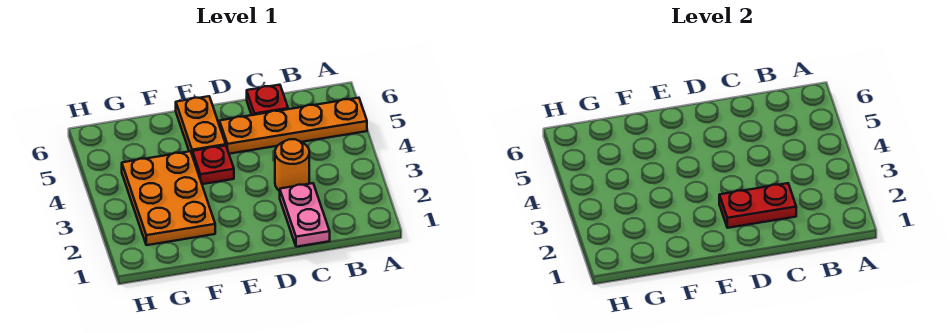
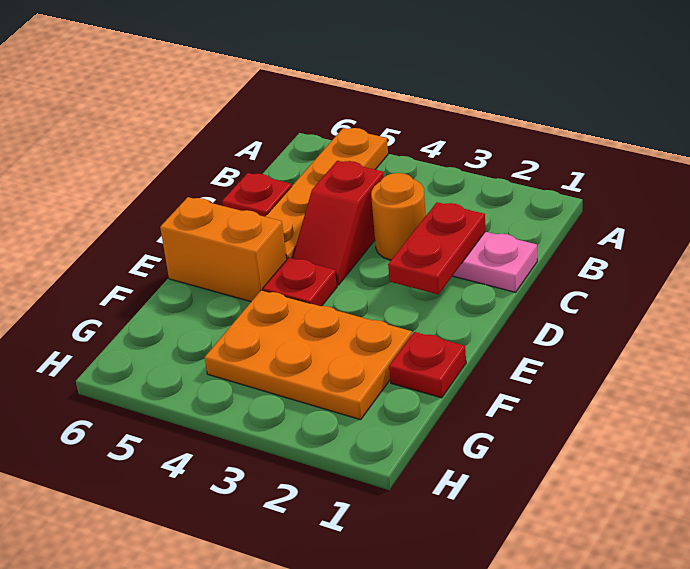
none -> red slope C4:D4 level 1 top C
orange plate E5:E6 level 1 -> orange brick E5:E6 level 1
none -> red plate F1 level 1

